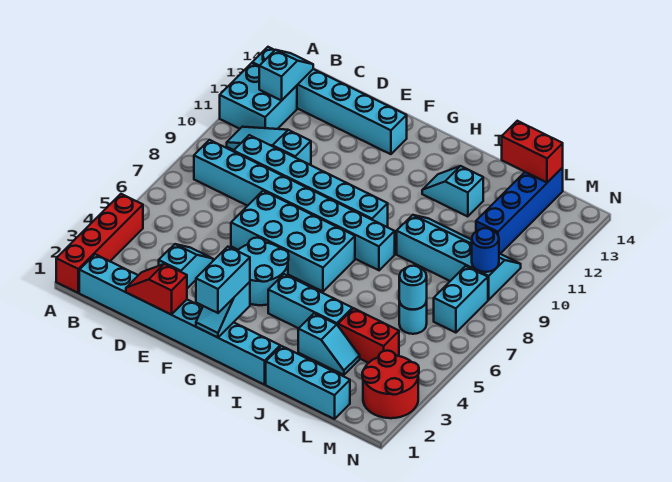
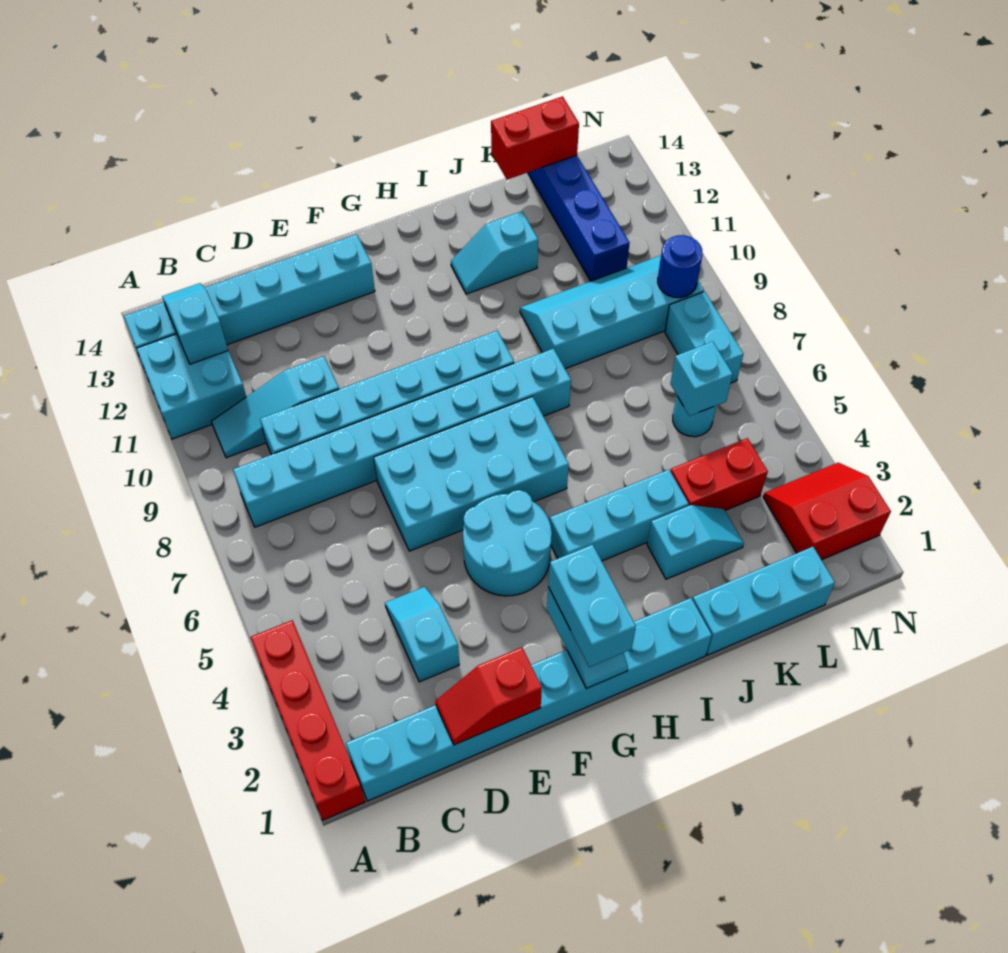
cyan round brick L6 level 2 -> cyan brick L6 level 2
red round brick M2:N3 level 1 -> red slope M2:N3 level 1 top 2

